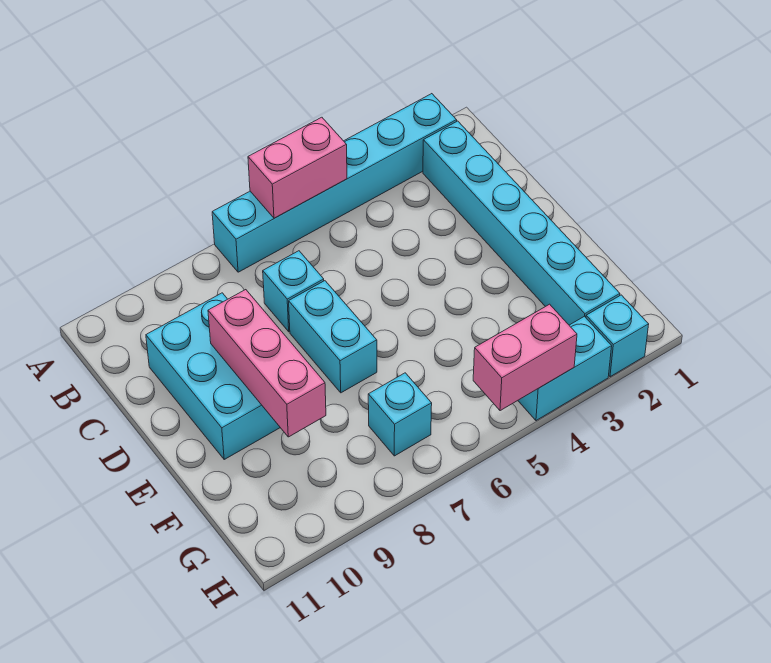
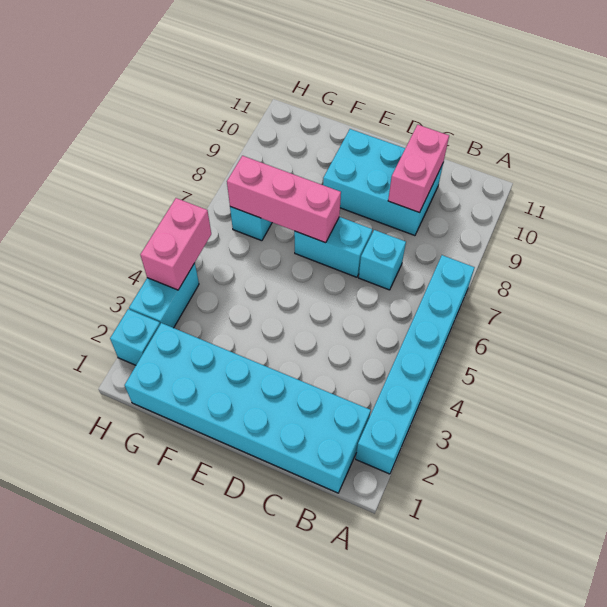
pink brick A5:A6 level 2 -> pink brick C9:C10 level 2
cyan brick B2:G2 level 1 -> cyan brick B1:G2 level 1
pink brick D9:F9 level 2 -> pink brick E7:G7 level 2

